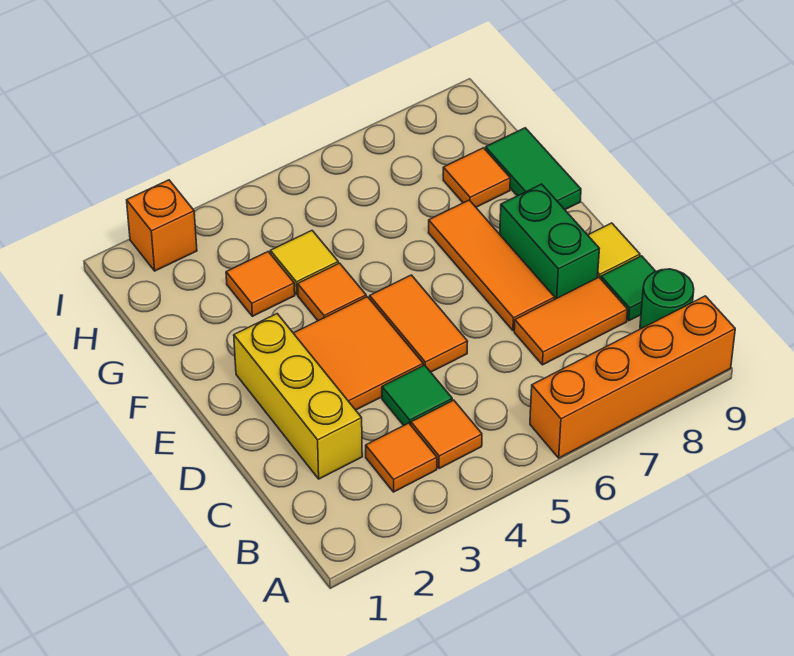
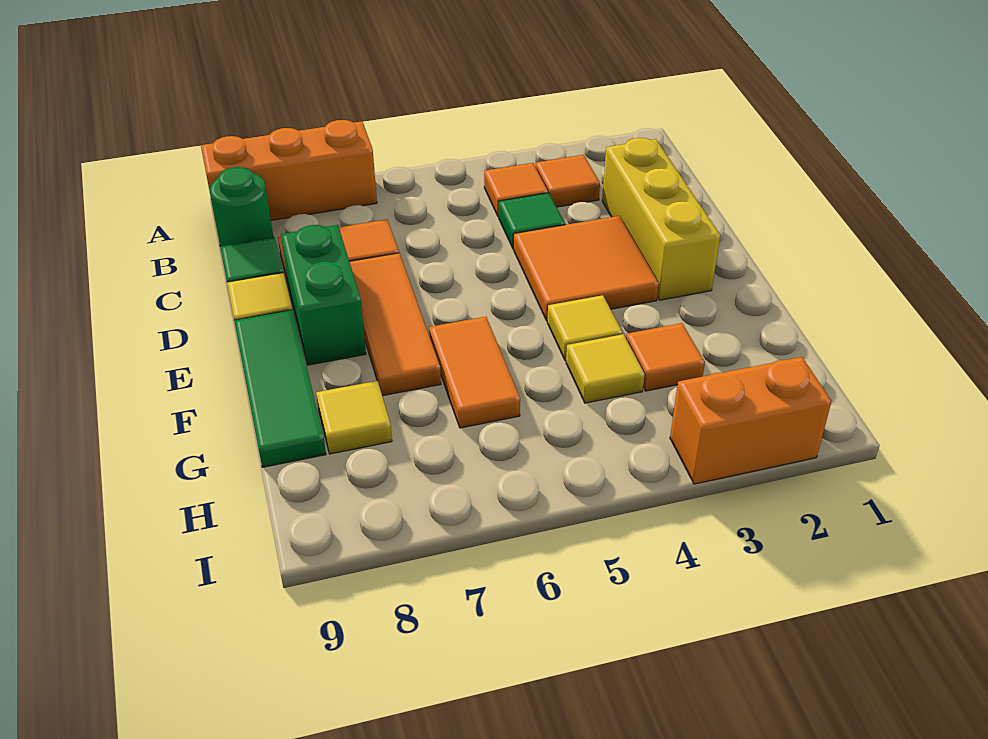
orange brick A6:A9 level 1 -> orange brick A7:A9 level 1
orange tile D5:E5 level 1 -> orange tile F6:G6 level 1
orange tile F4 level 1 -> yellow tile F4 level 1
green tile F9:G9 level 1 -> green tile E9:G9 level 1
orange tile G8 level 1 -> yellow tile G8 level 1
orange brick I2 level 1 -> orange brick I2:I3 level 1

